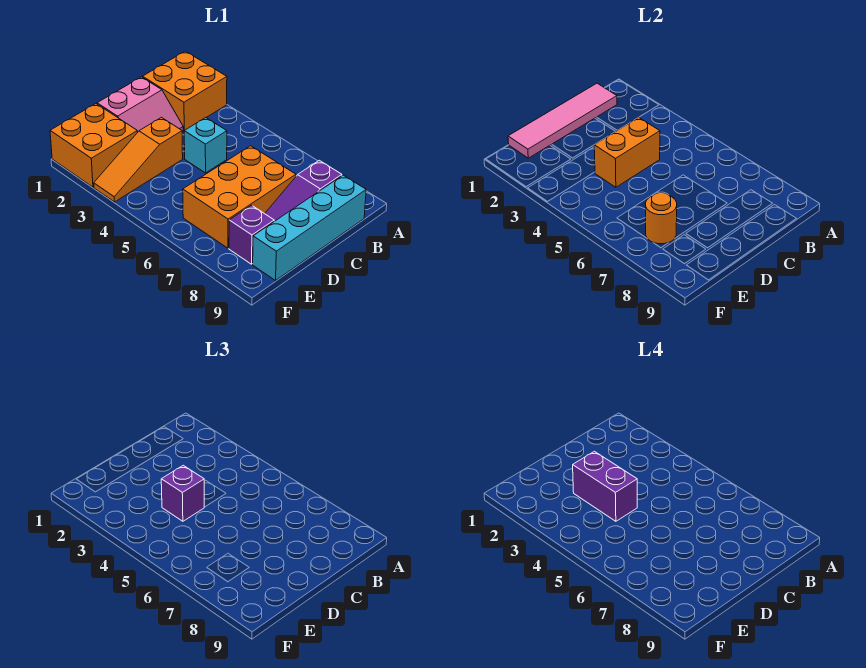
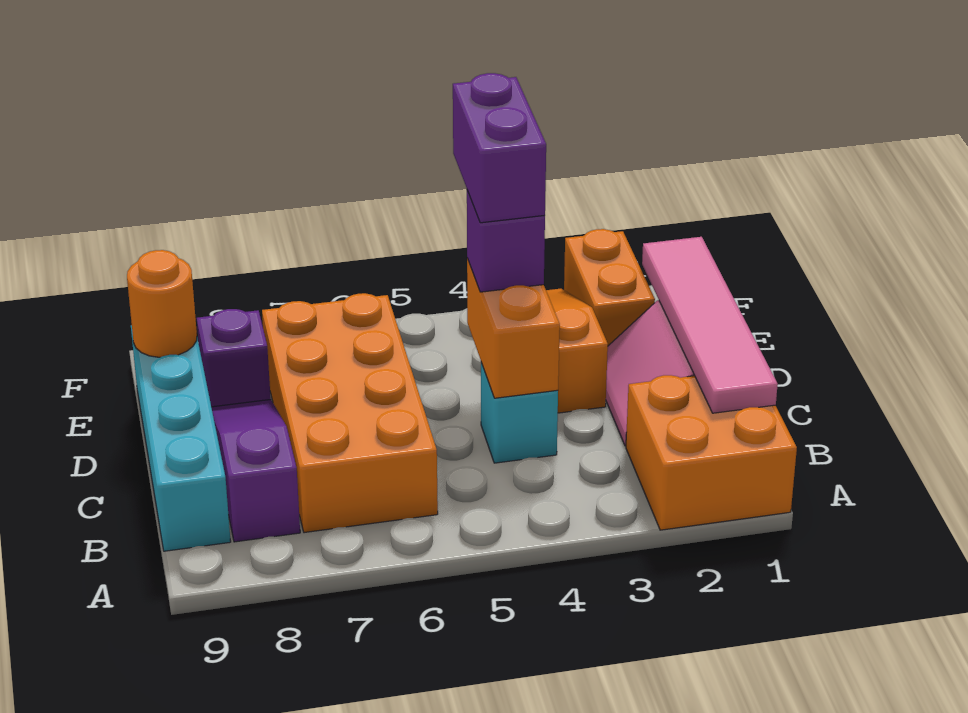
orange brick C6:E7 level 1 -> orange brick B6:E7 level 1
purple brick D3:D4 level 4 -> purple brick D4:E4 level 4
orange brick E1:F2 level 1 -> orange brick E2:F2 level 1
orange round brick E7 level 2 -> orange round brick E9 level 2

